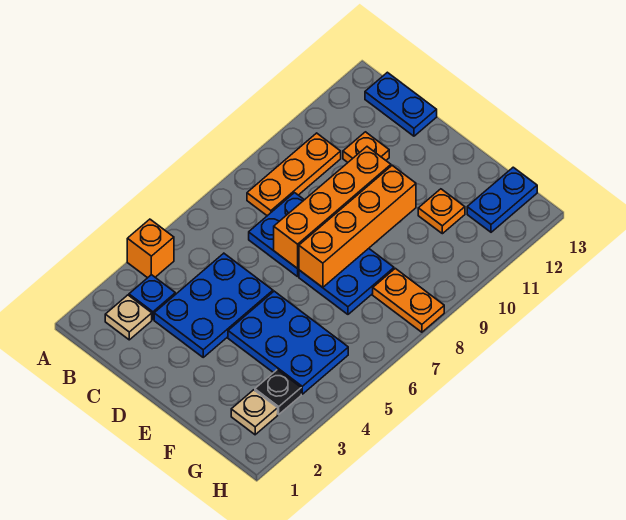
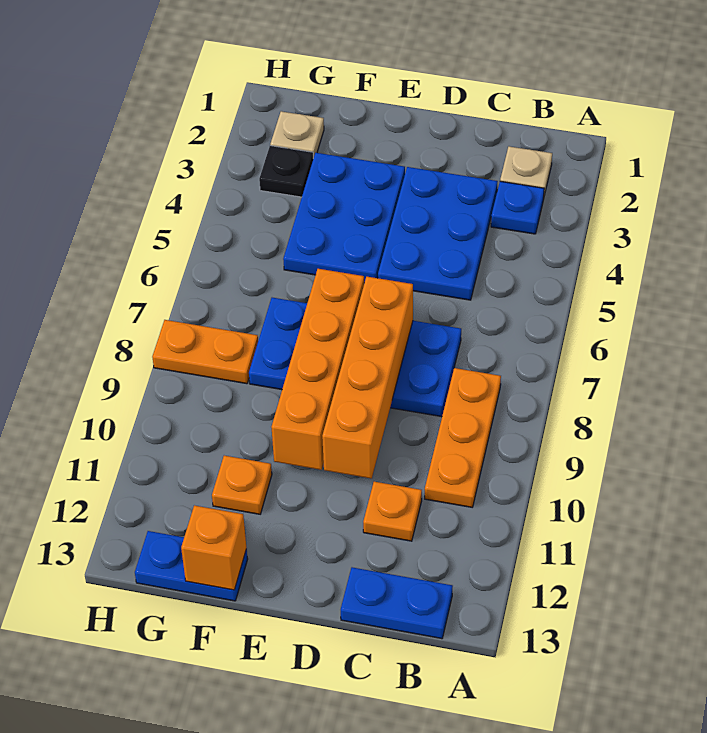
orange brick A4 level 1 -> orange brick F13 level 2
blue plate E4:G5 level 1 -> blue plate E3:F5 level 1
blue plate G12:G13 level 1 -> blue plate F13:G13 level 1

